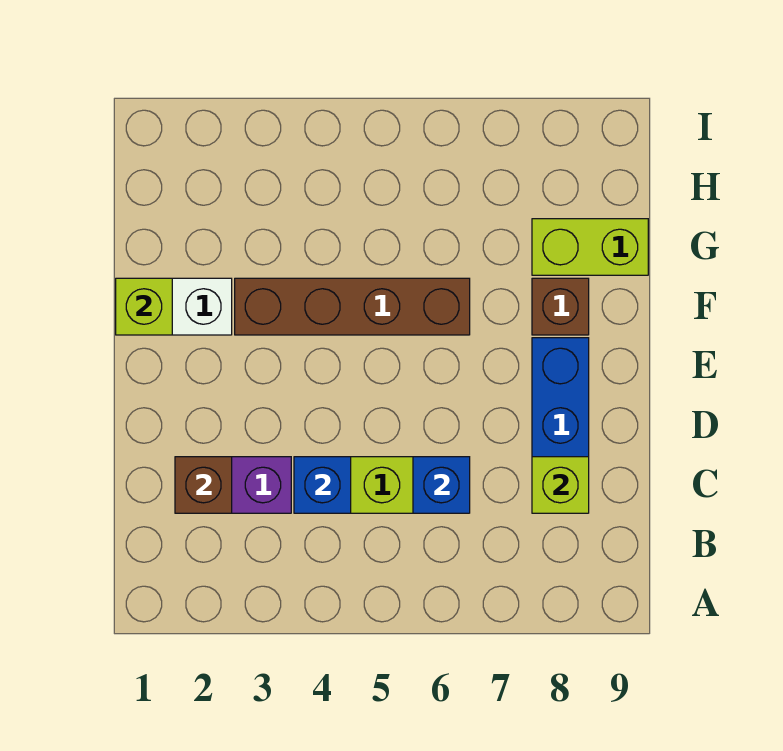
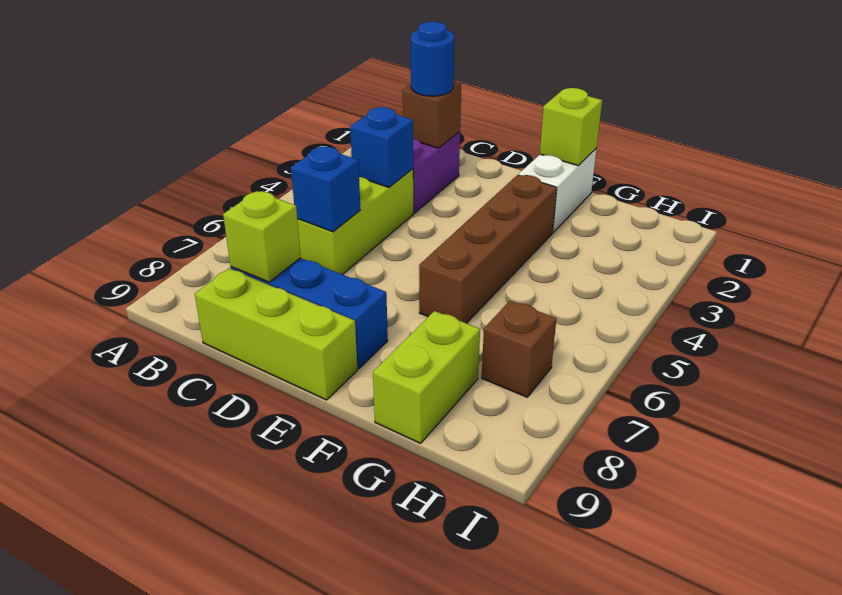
none -> blue round brick C2 level 3
none -> lime brick C9:E9 level 1
brown brick F8 level 1 -> brown brick H7 level 1

